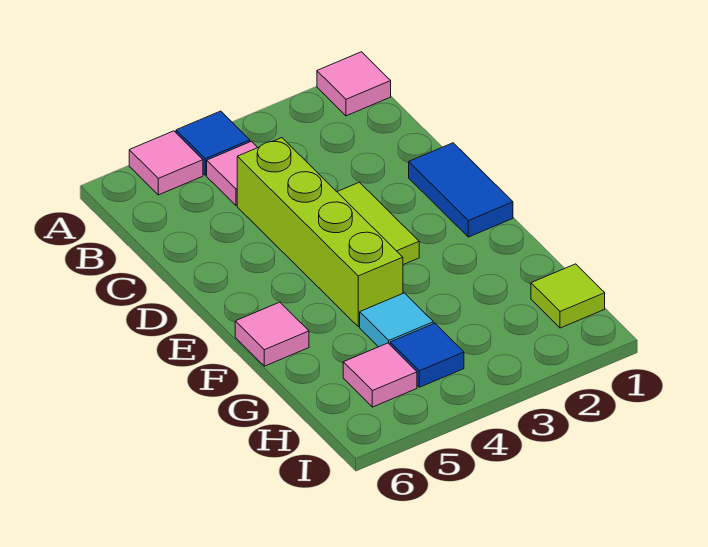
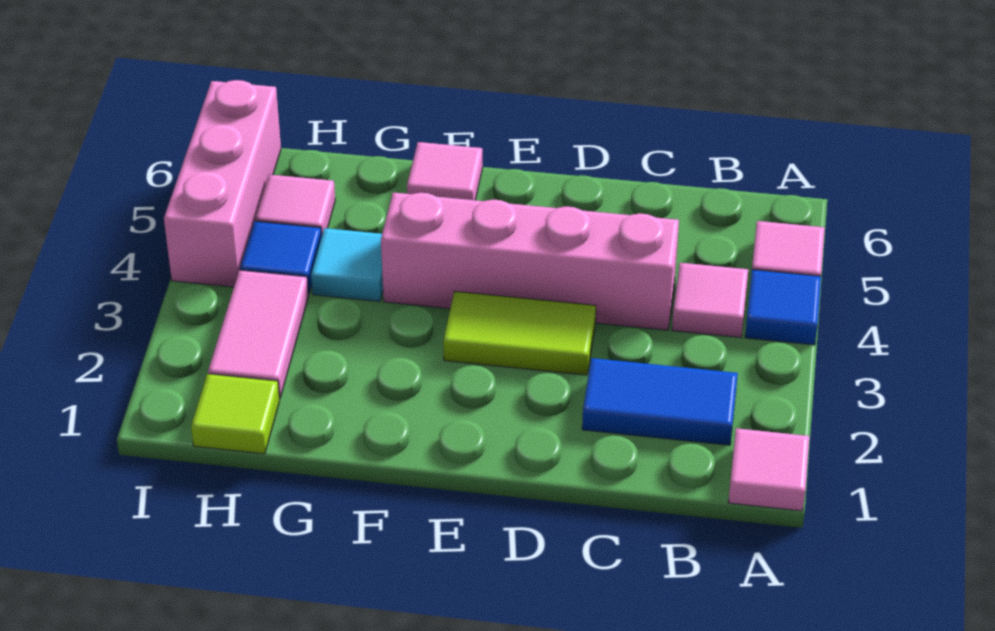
lime brick C4:F4 level 1 -> pink brick C4:F4 level 1
blue tile D1:E1 level 1 -> blue tile B2:C2 level 1
none -> pink tile H2:H3 level 1
none -> pink brick I4:I6 level 1

